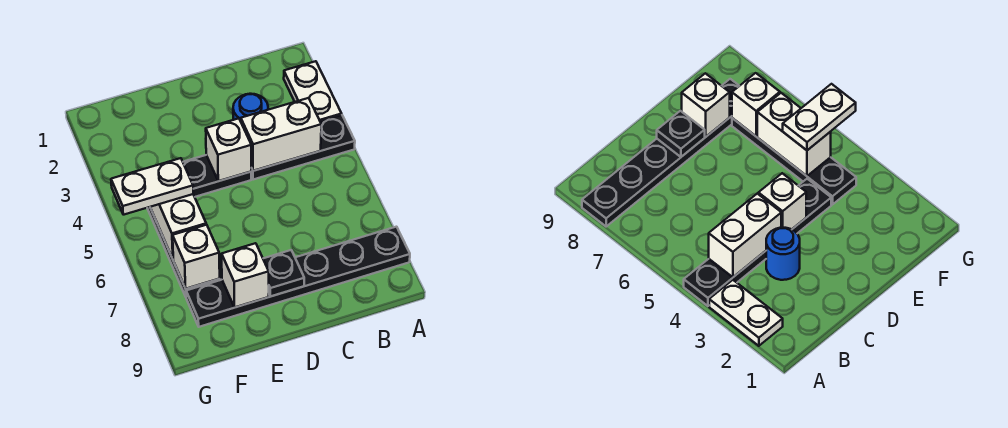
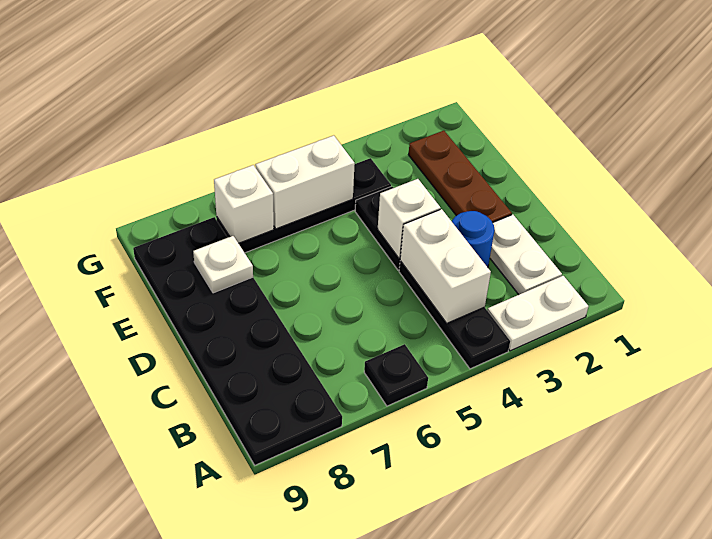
black plate A8:F8 level 1 -> black plate A8:F9 level 1
none -> brown plate D2:F2 level 1
black plate D8 level 2 -> black plate A6 level 1
white brick E8 level 2 -> white plate E8 level 2
white plate F5:G5 level 3 -> white plate B2:C2 level 1

